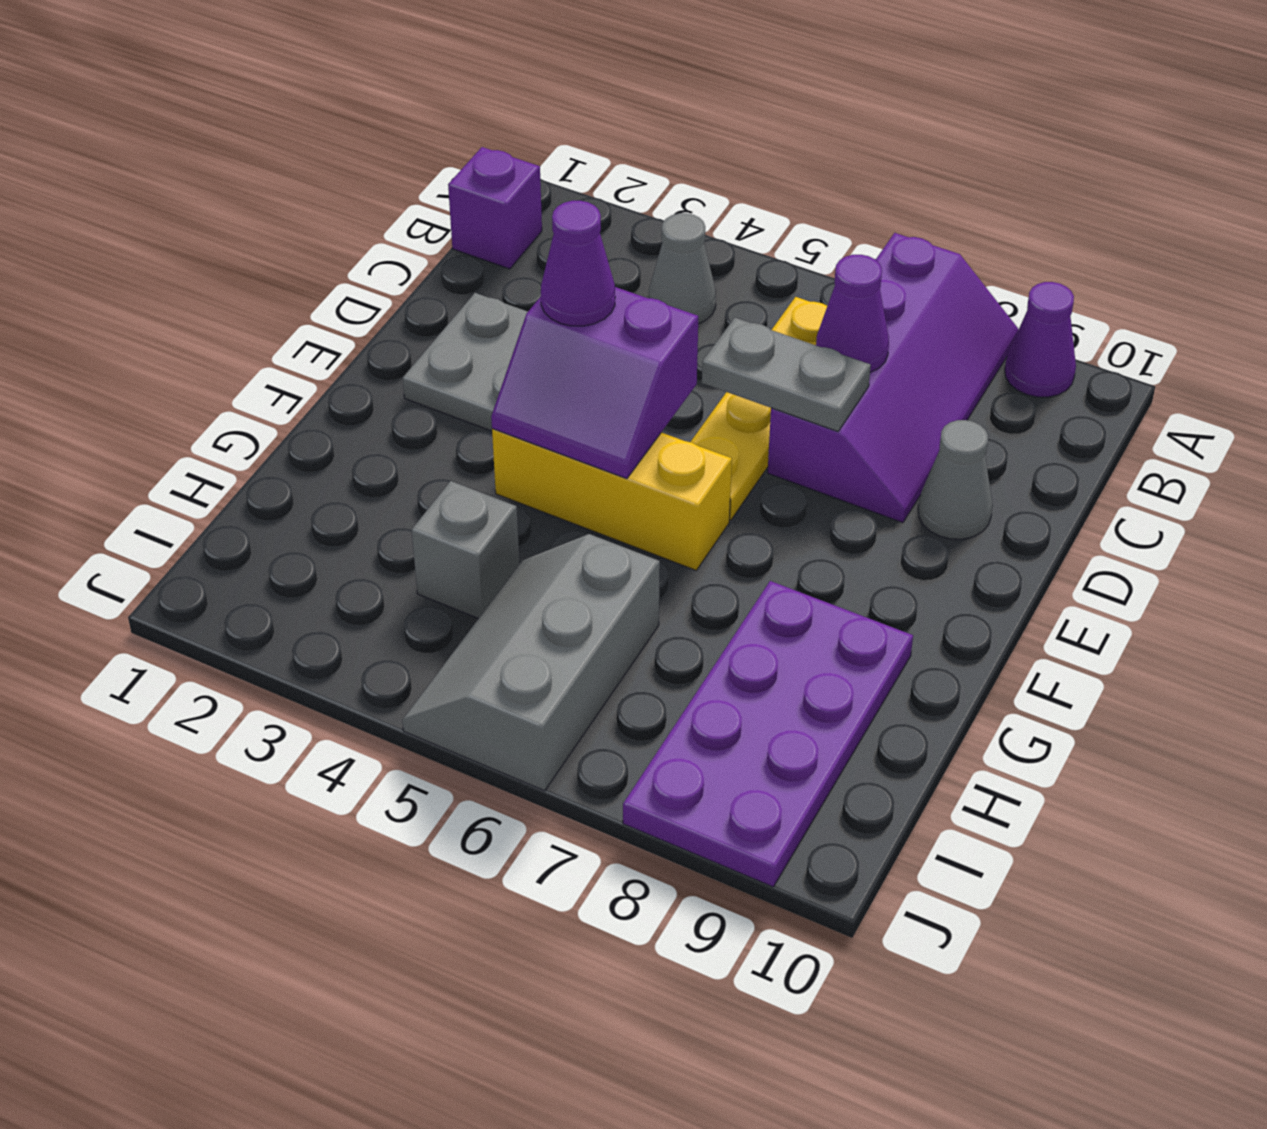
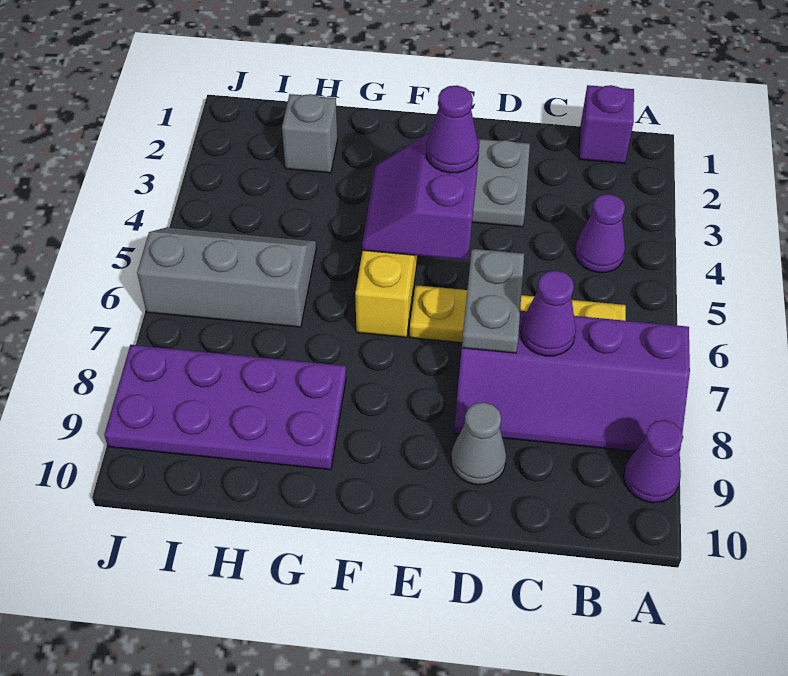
grey cone B4 level 1 -> purple cone B4 level 1
grey brick H4 level 1 -> grey brick H2 level 1

